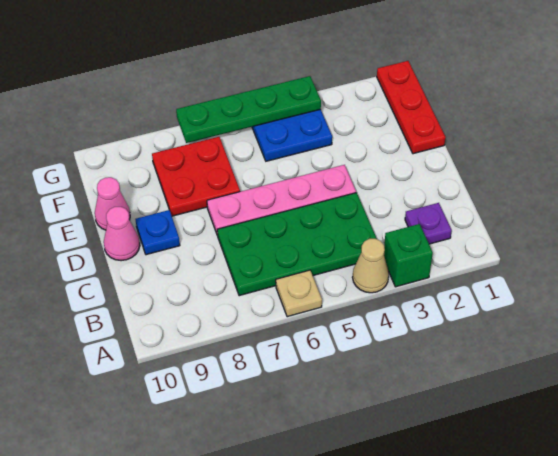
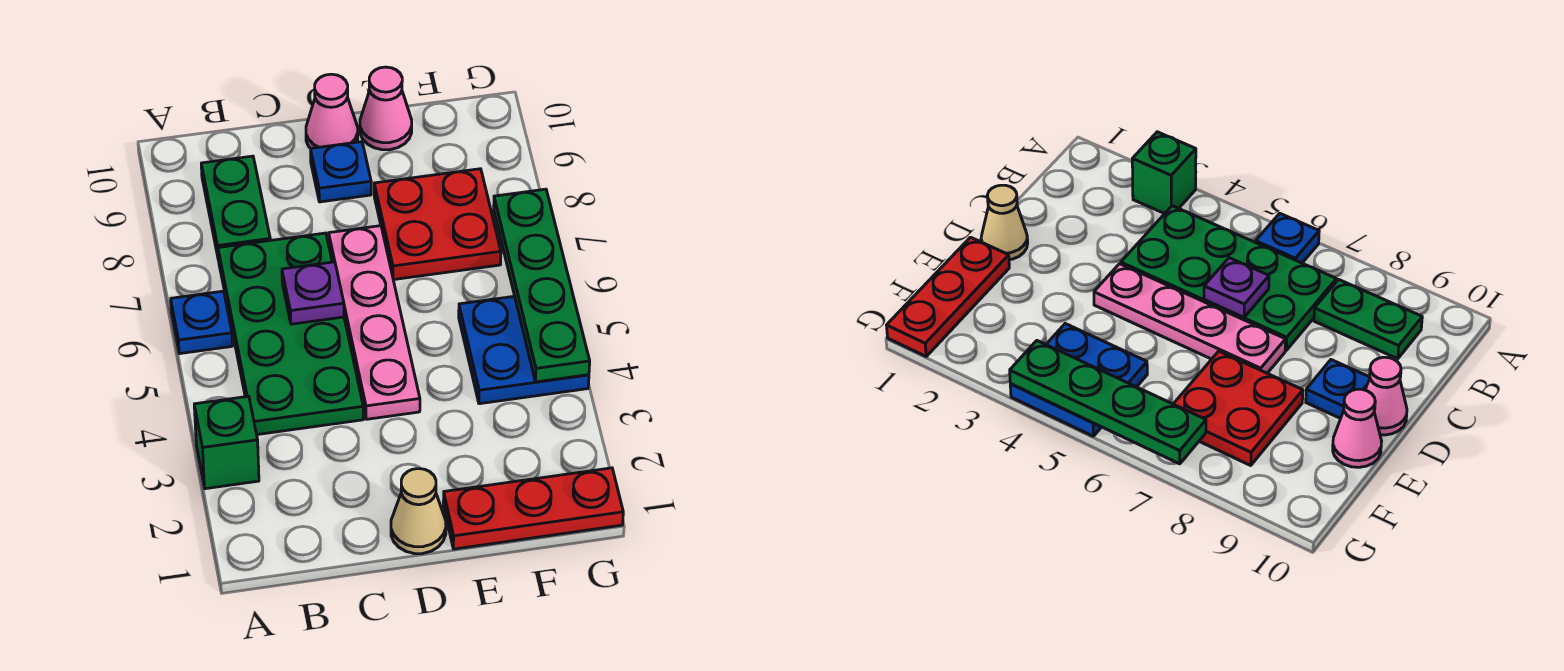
tan cone A4 level 1 -> tan cone D1 level 1
tan plate A6 level 1 -> blue plate A6 level 1
purple plate B2 level 1 -> purple plate C6 level 2
none -> green plate B8:B9 level 1

